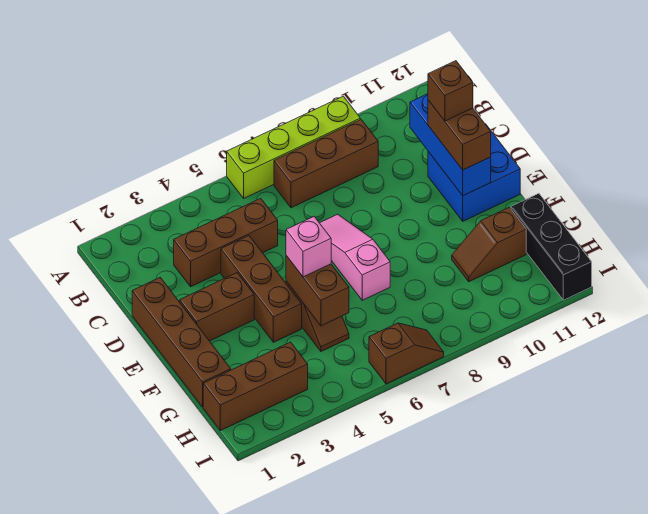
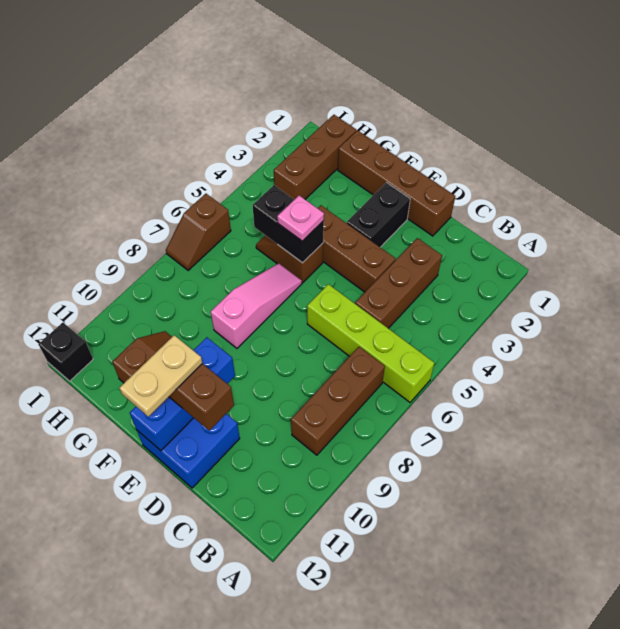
lime brick A6:A9 level 1 -> lime brick A6:D6 level 1
blue brick C11:E11 level 2 -> blue brick E10:E12 level 2
pink slope D7:F7 level 1 top F -> pink slope F6:F8 level 1 top 8
brown brick D11 level 4 -> none
brown brick E2:E3 level 1 -> black brick E2:E3 level 1
none -> tan plate E11:E12 level 4
brown brick F5:G5 level 2 -> black brick F5:G5 level 2
pink brick F5 level 3 -> pink plate F5 level 3
black brick G12:I12 level 1 -> black brick I12 level 1

